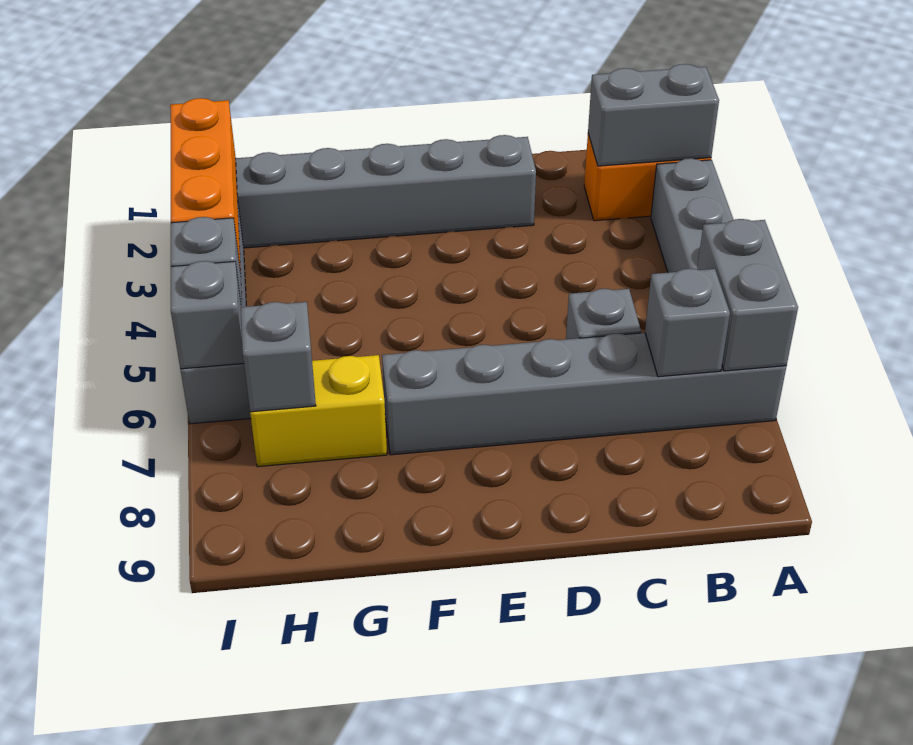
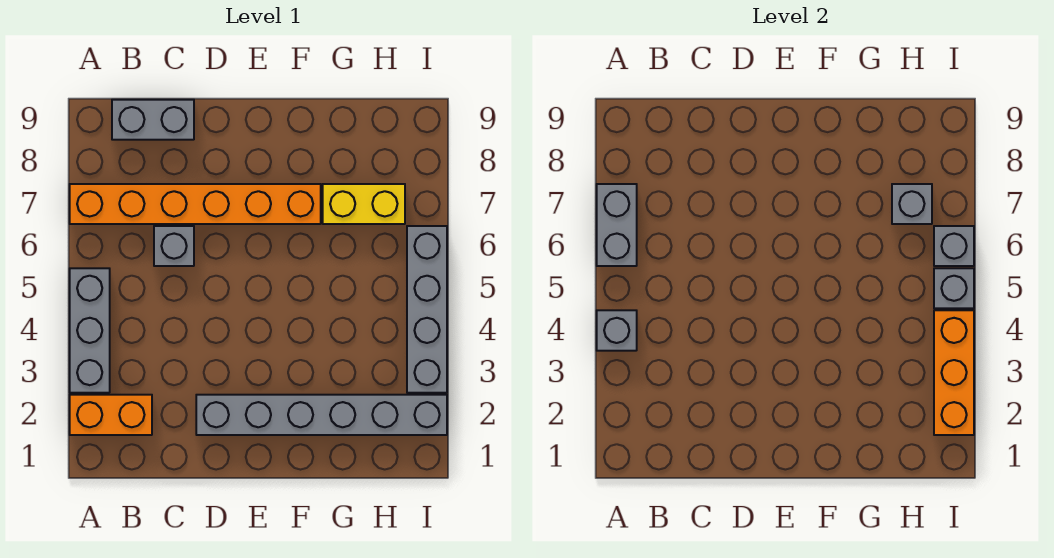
grey brick A2:B2 level 2 -> grey brick B9:C9 level 1
grey brick A7:F7 level 1 -> orange brick A7:F7 level 1
grey brick B7 level 2 -> grey brick A4 level 2

